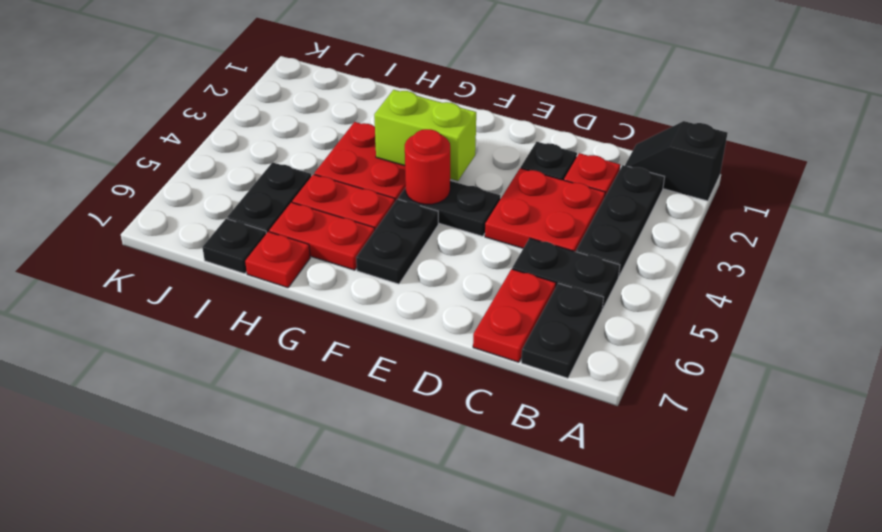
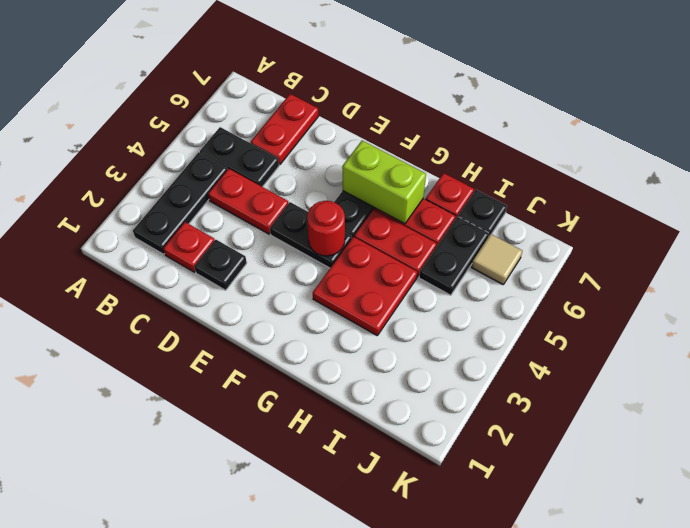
black slope A1:B1 level 1 top A -> none
black plate B6:B7 level 1 -> none
red plate C3:D4 level 1 -> red plate C4:D4 level 1
lime brick F3:G3 level 2 -> lime brick F6:G6 level 2
none -> tan tile J6 level 1

